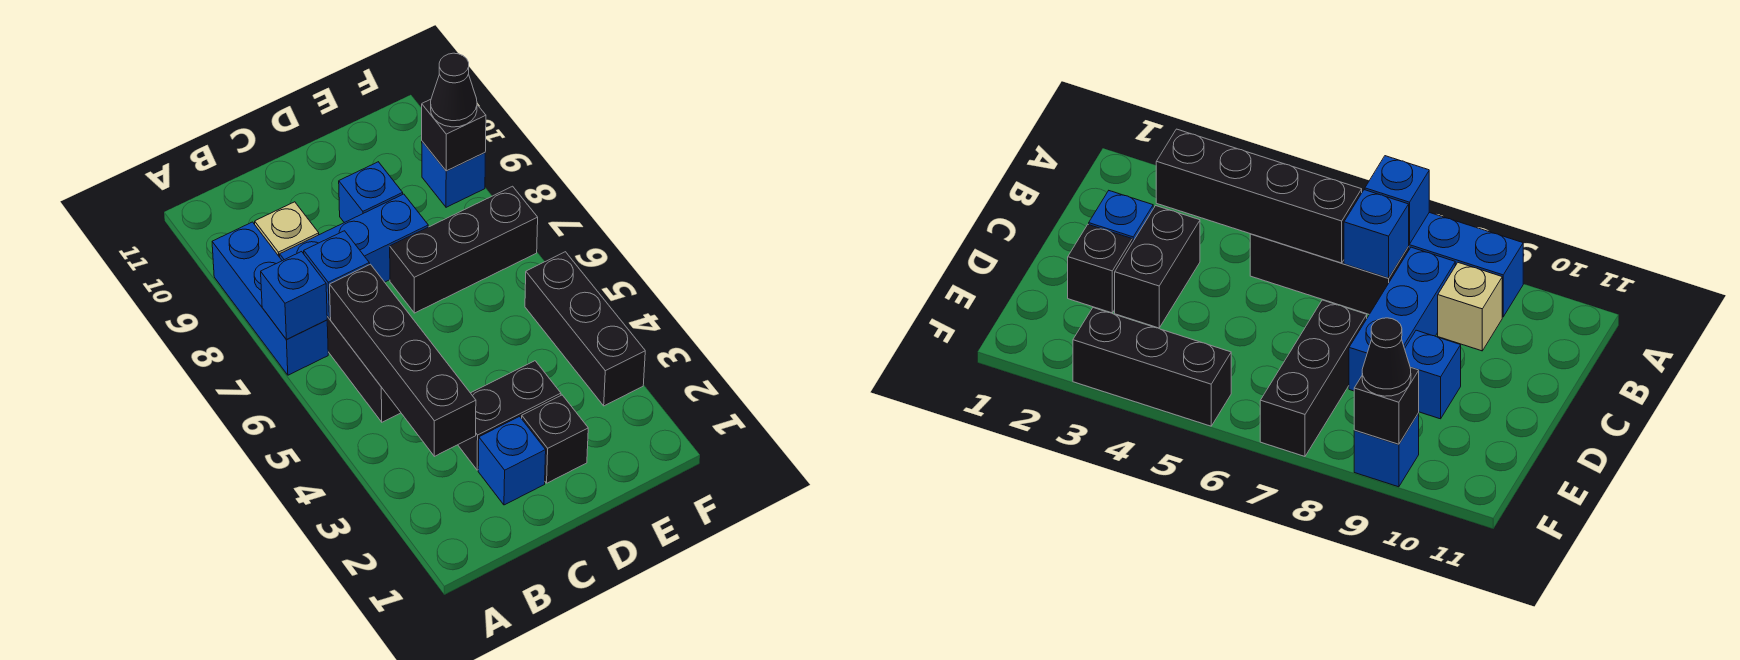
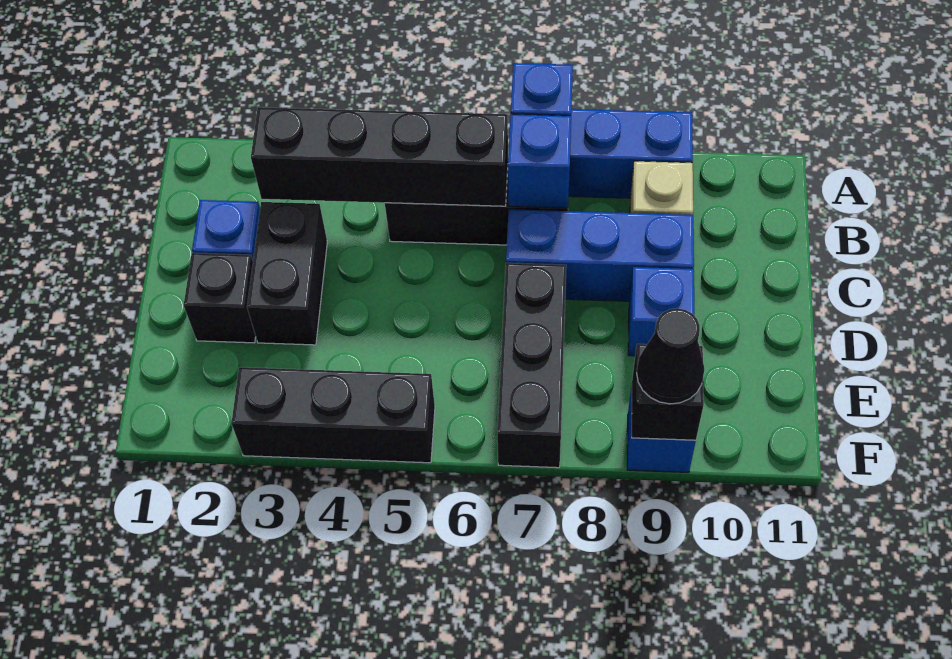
blue brick B8:D8 level 1 -> blue brick C7:C9 level 1

